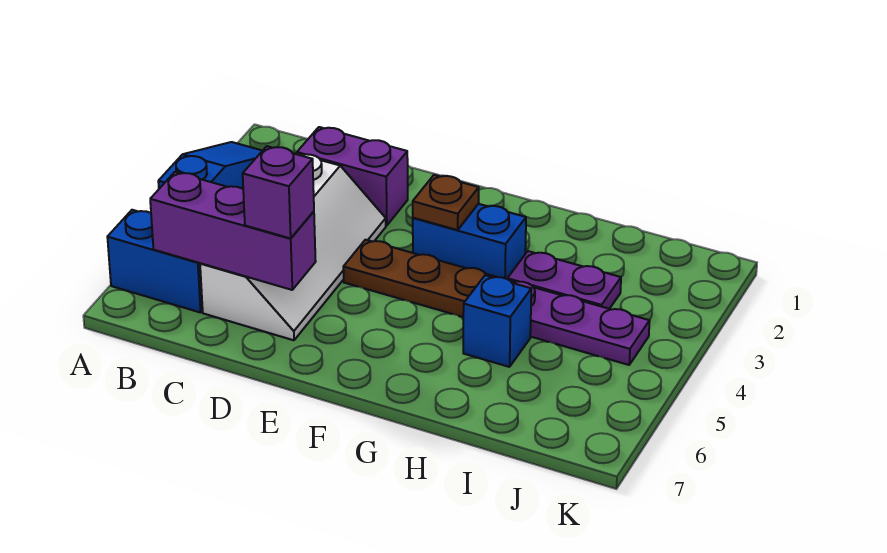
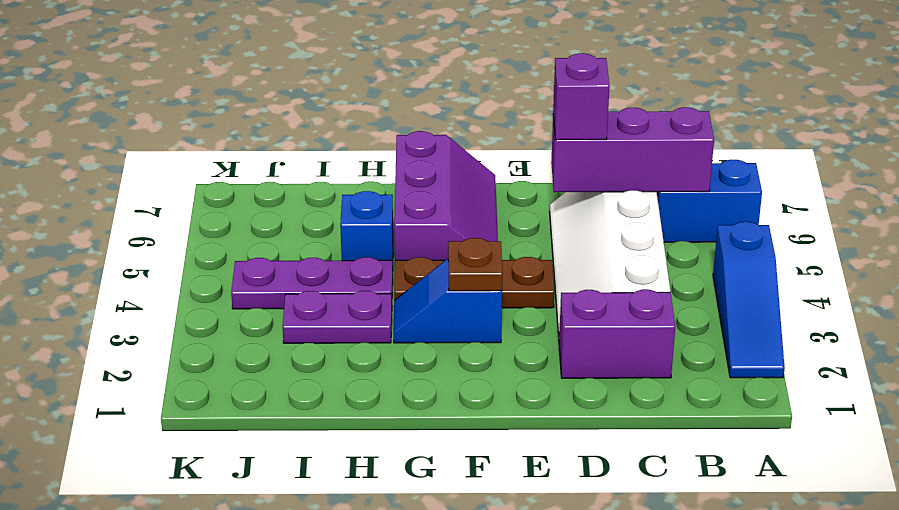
blue brick F3:G3 level 1 -> blue slope F3:G3 level 1 top F
none -> purple slope F5:G7 level 1 top G

